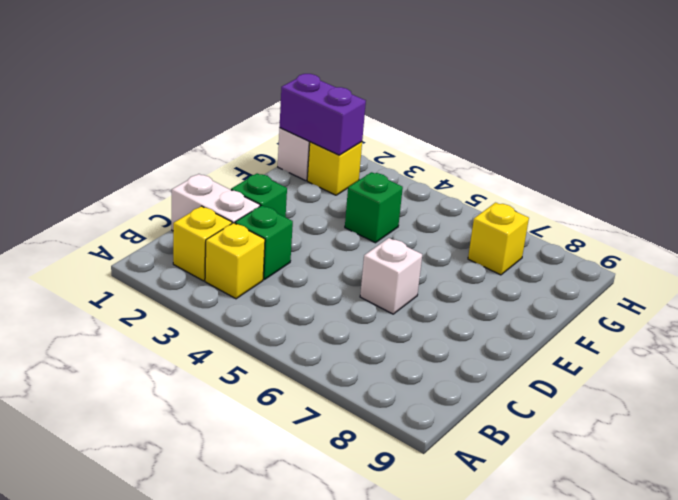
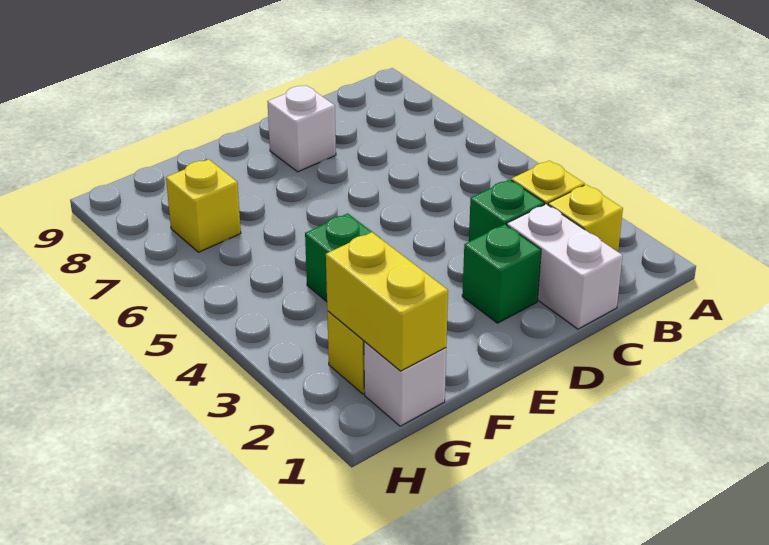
white brick D6 level 1 -> white brick D8 level 1
purple brick G1:G2 level 2 -> yellow brick G1:G2 level 2

